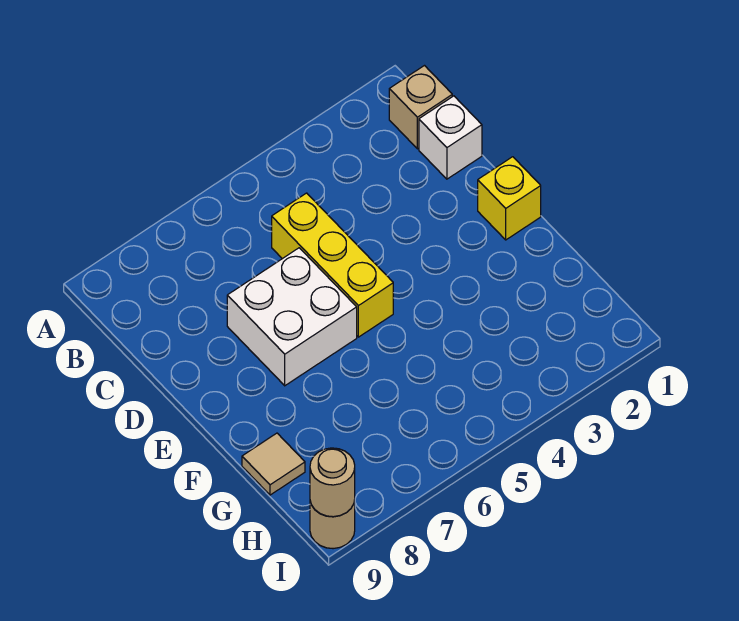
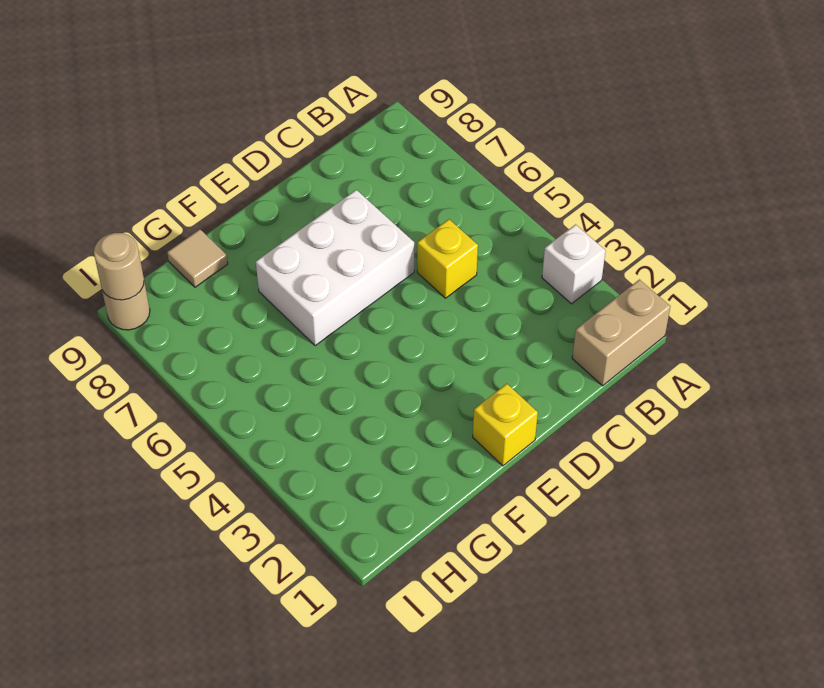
tan brick B1 level 1 -> tan brick A1:B1 level 1
white brick C1 level 1 -> white brick A3 level 1
yellow brick C5:E5 level 1 -> yellow brick C5 level 1
white brick D6:E7 level 1 -> white brick D6:F7 level 1

